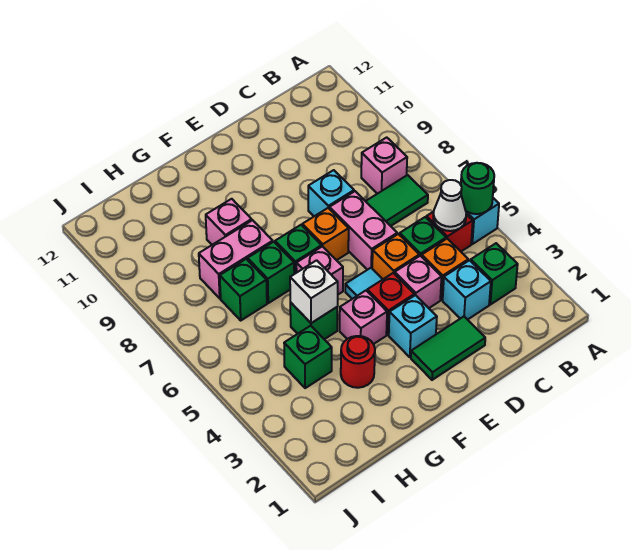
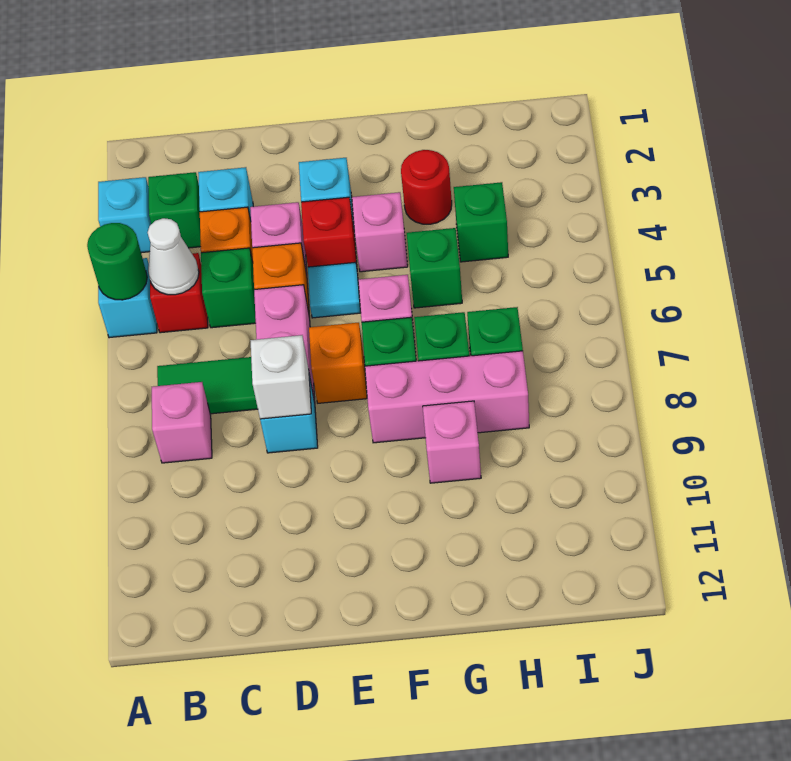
none -> cyan brick A3 level 1
green tile D2:E2 level 1 -> none
white brick G5 level 2 -> white brick D8 level 2
pink brick G8:H8 level 1 -> pink brick F8:H8 level 1

